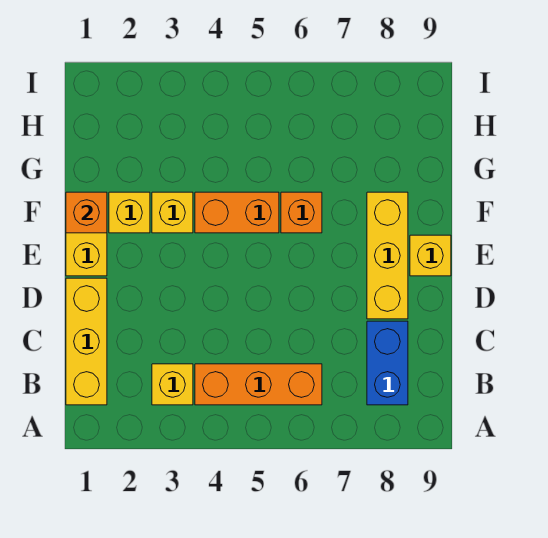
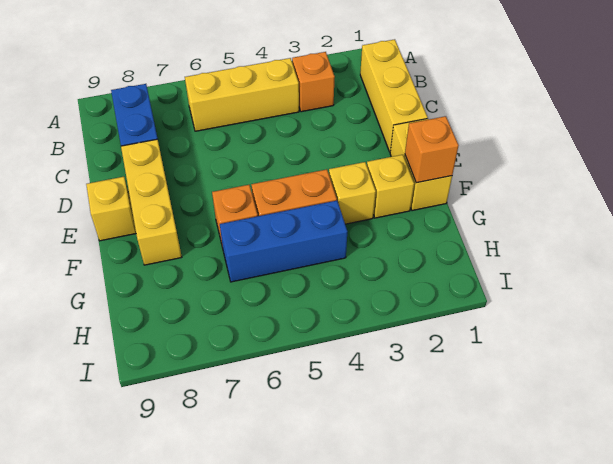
yellow brick B3 level 1 -> orange brick B3 level 1
orange brick B4:B6 level 1 -> yellow brick B4:B6 level 1
none -> blue brick G4:G6 level 1

